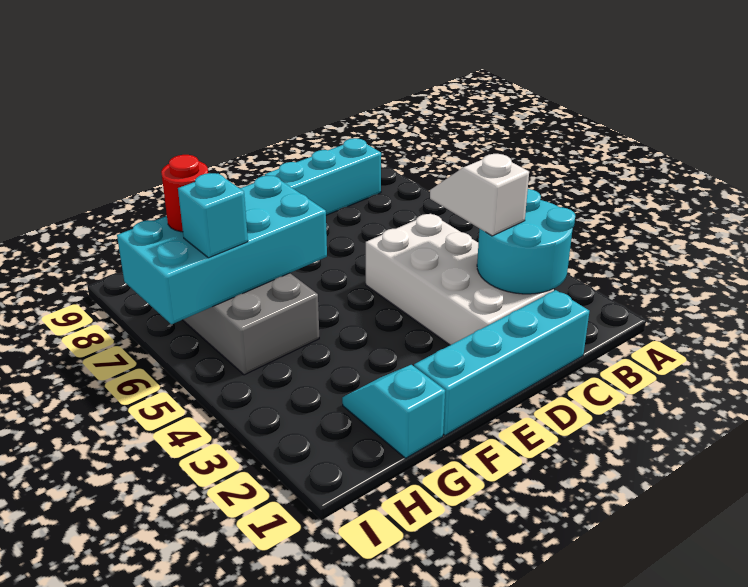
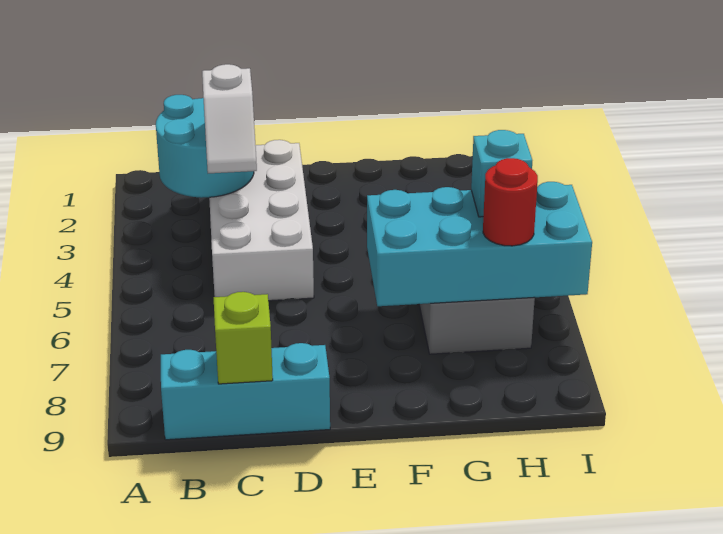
cyan brick C1:F1 level 1 -> none
none -> lime brick C9 level 2
cyan slope G1:G2 level 1 top 1 -> none

